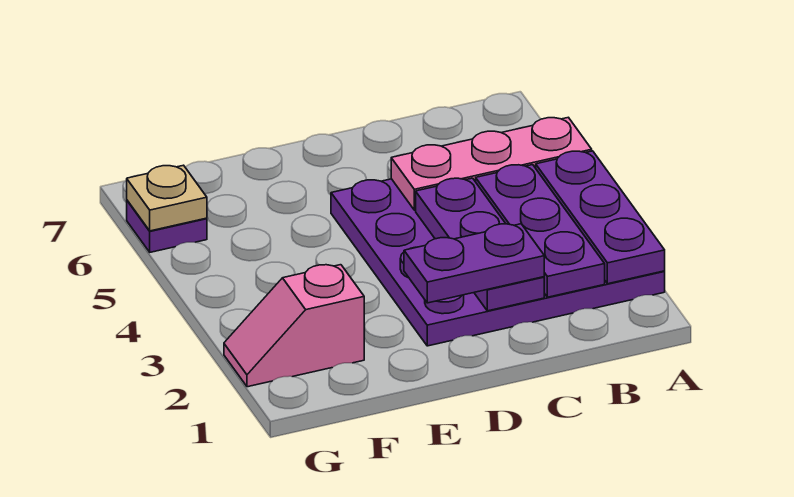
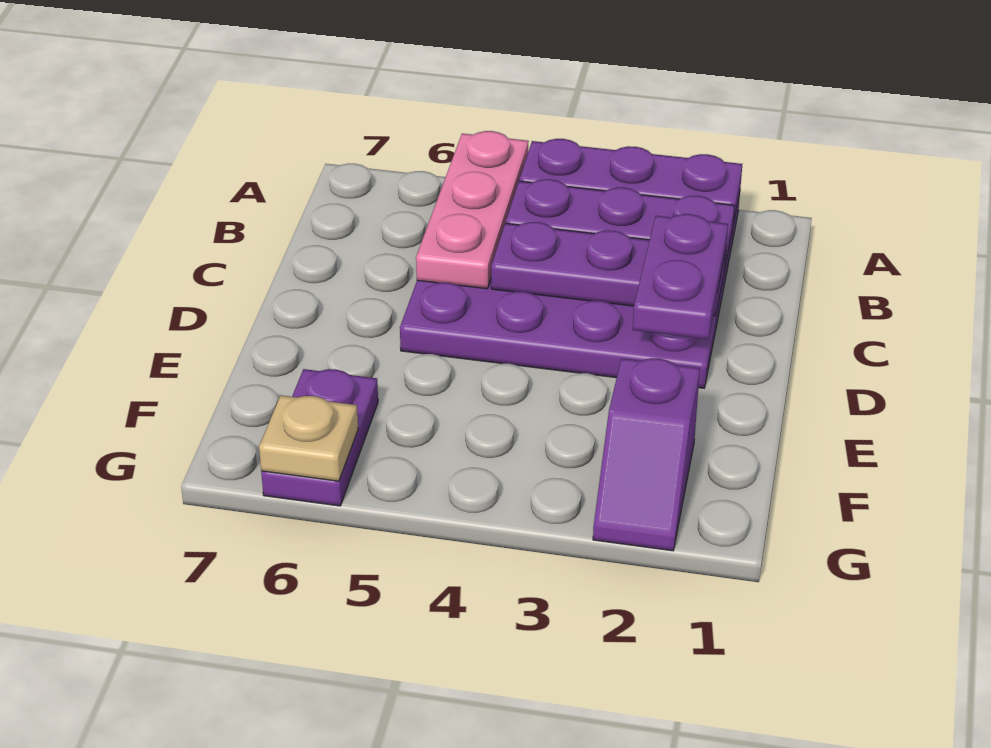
pink slope F2:G2 level 1 top F -> purple slope F2:G2 level 1 top F
purple plate G6 level 1 -> purple plate F6:G6 level 1

